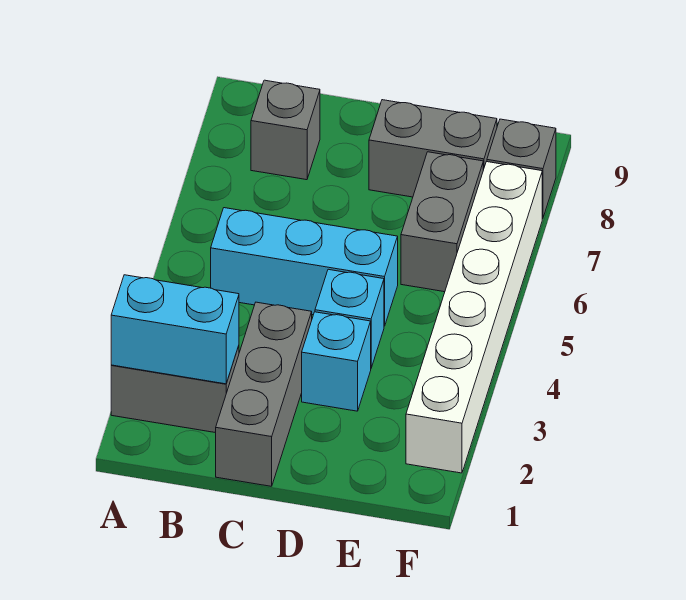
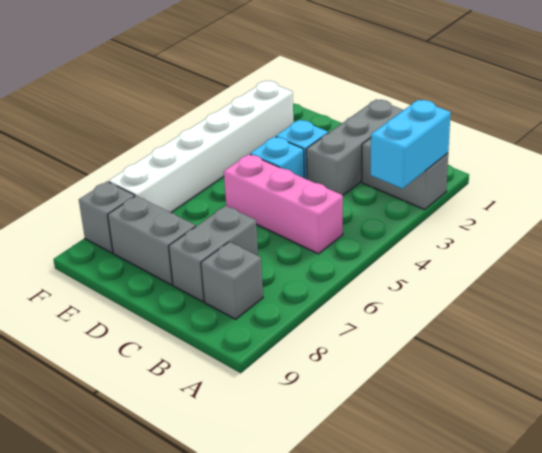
cyan brick A2:B2 level 2 -> cyan brick A2:A3 level 2
cyan brick B5:D5 level 1 -> pink brick B5:D5 level 1
grey brick E6:E7 level 1 -> grey brick C7:C8 level 1

